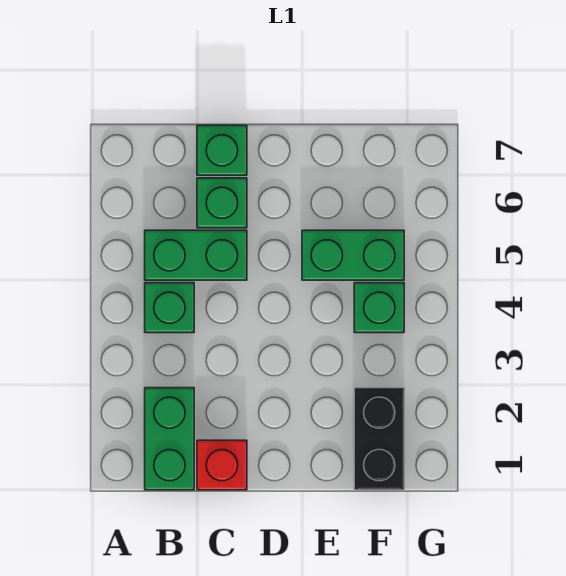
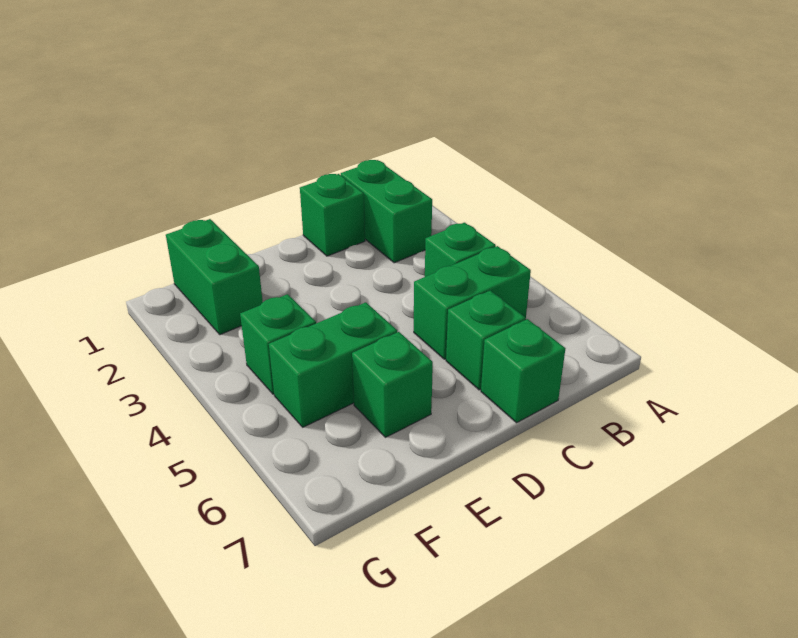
red brick C1 level 1 -> green brick C1 level 1
none -> green brick E6 level 1
black brick F1:F2 level 1 -> green brick F1:F2 level 1

